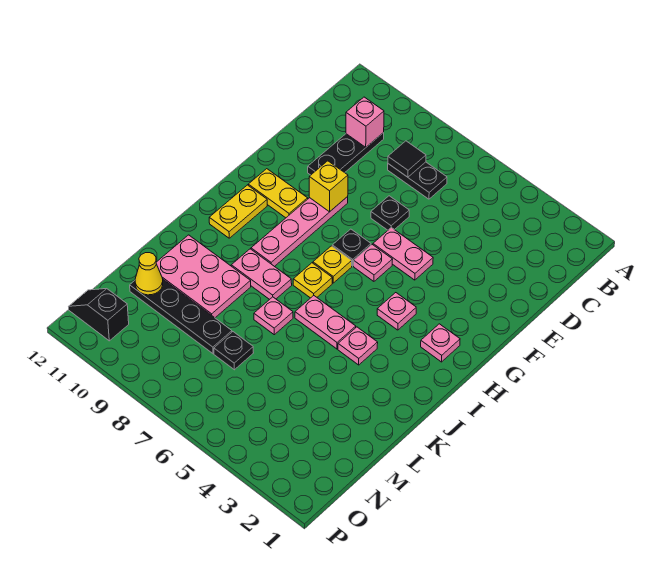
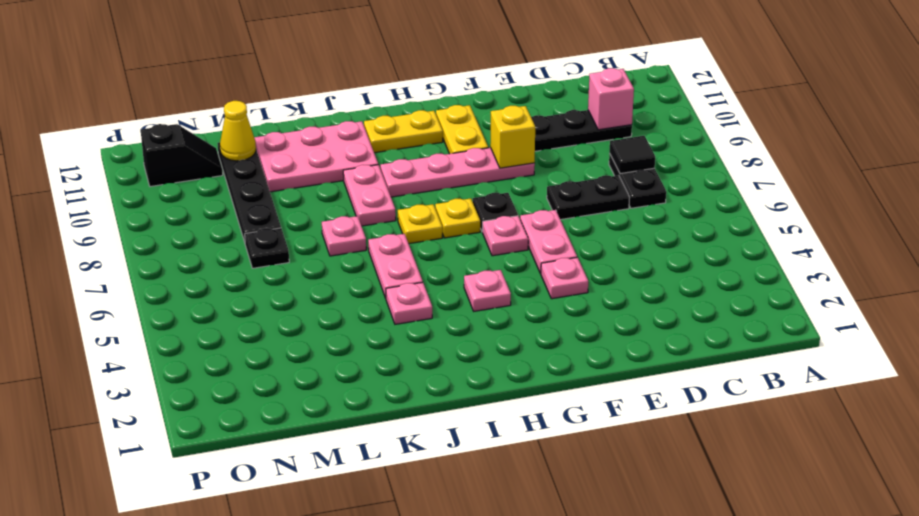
black plate E7 level 1 -> black plate D7:E7 level 1
pink plate H2 level 1 -> pink plate F4 level 1
pink plate K9:L11 level 1 -> pink plate J10:L11 level 1
black slope O11:O12 level 1 top 11 -> black slope N11:O11 level 1 top O

